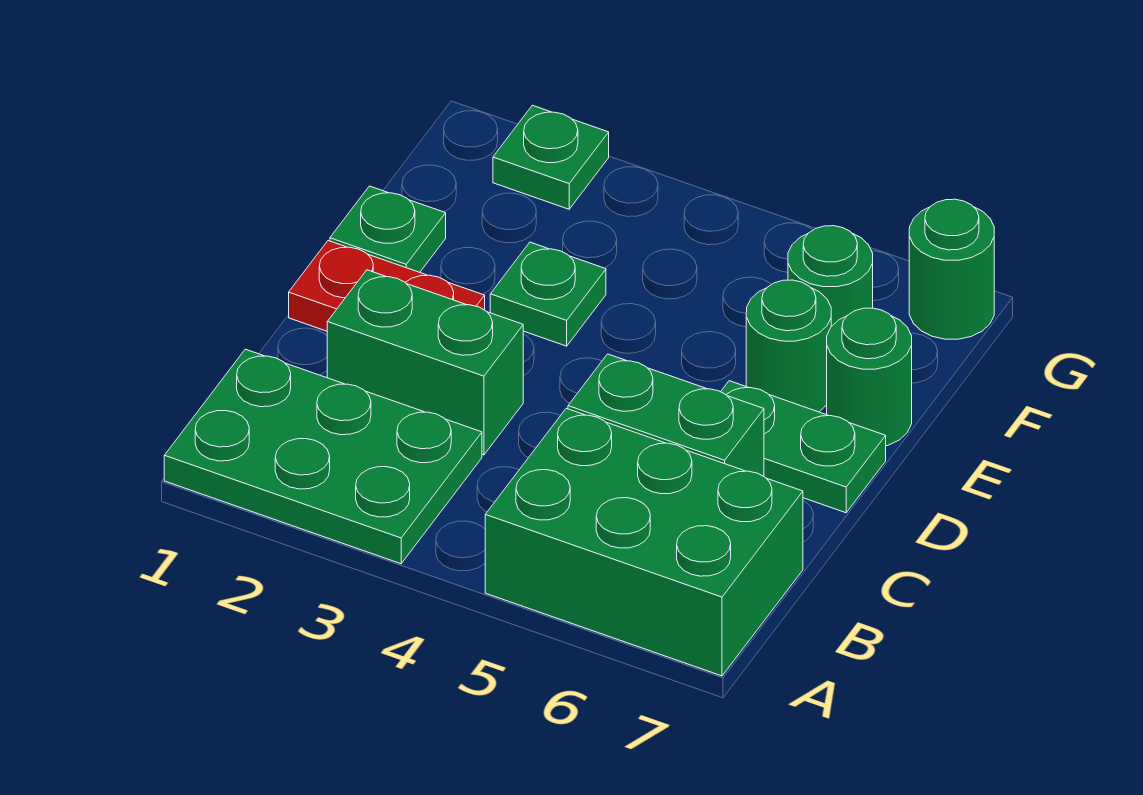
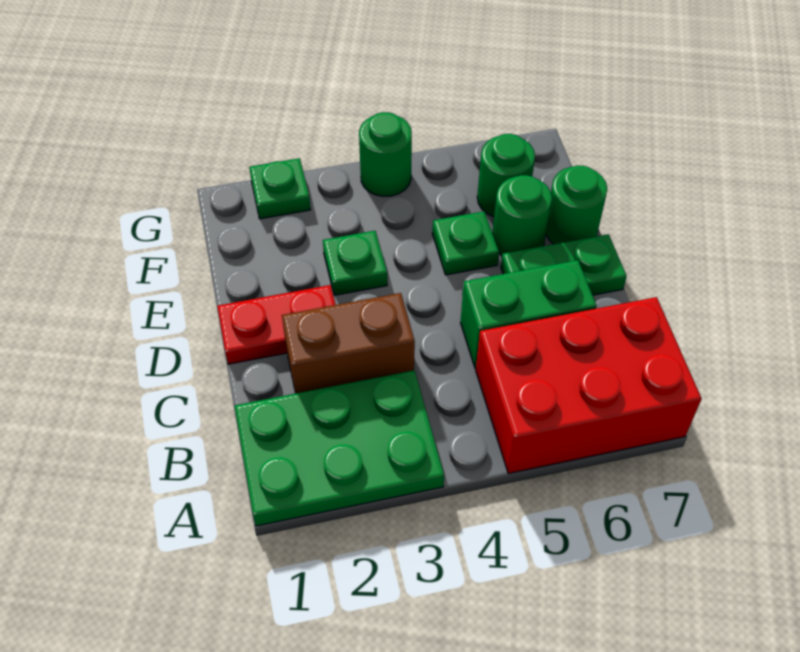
green brick A5:B7 level 1 -> red brick A5:B7 level 1
green brick C2:C3 level 1 -> brown brick C2:C3 level 1
green plate E1 level 1 -> green plate E5 level 1
green round brick G7 level 1 -> green round brick G4 level 1

